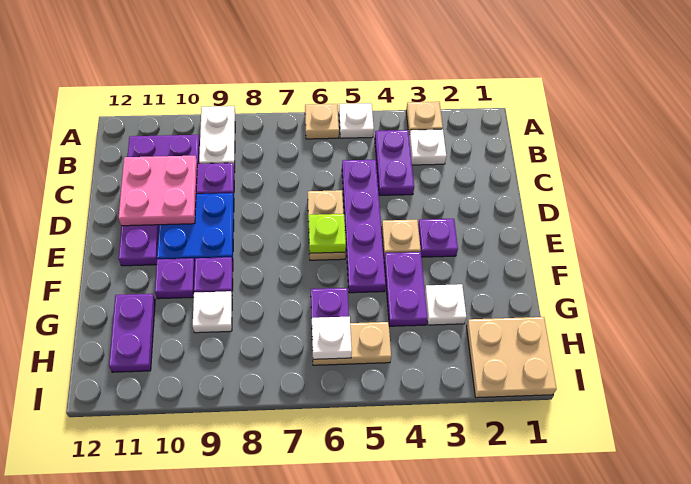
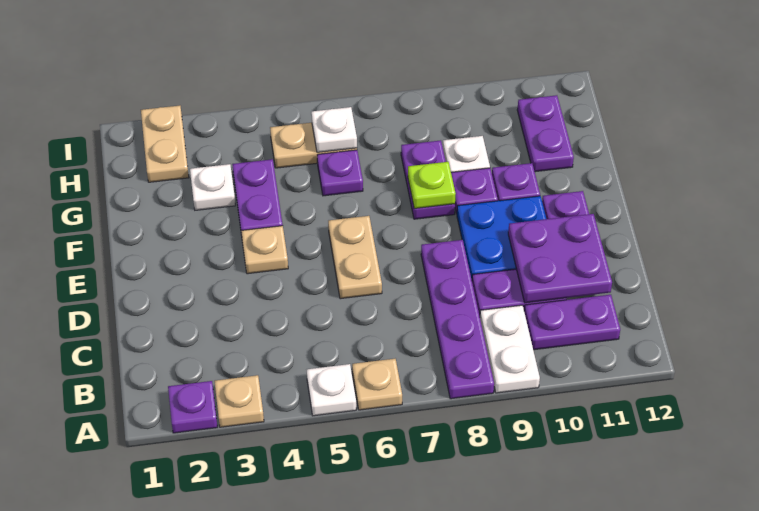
white plate B3 level 1 -> none
purple plate B4:C4 level 1 -> purple plate F8:G8 level 1
purple plate C5:F5 level 1 -> purple plate A8:D8 level 1
pink plate C10:D11 level 2 -> purple plate C10:D11 level 2
purple plate E3 level 1 -> purple plate A2 level 1
lime plate E6 level 2 -> lime plate F8 level 2
tan plate H1:I2 level 1 -> tan plate H2:I2 level 1

